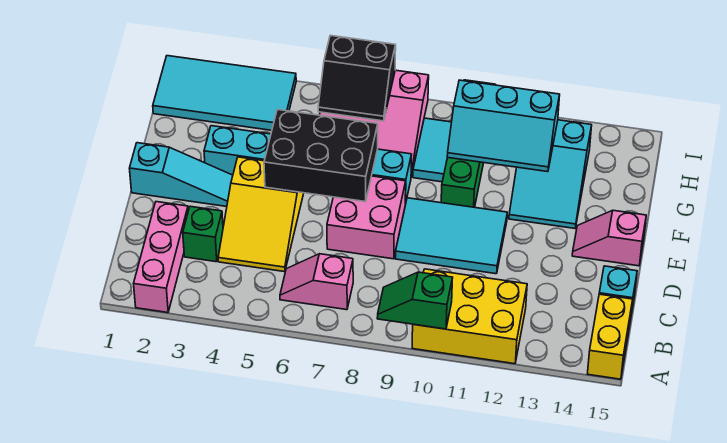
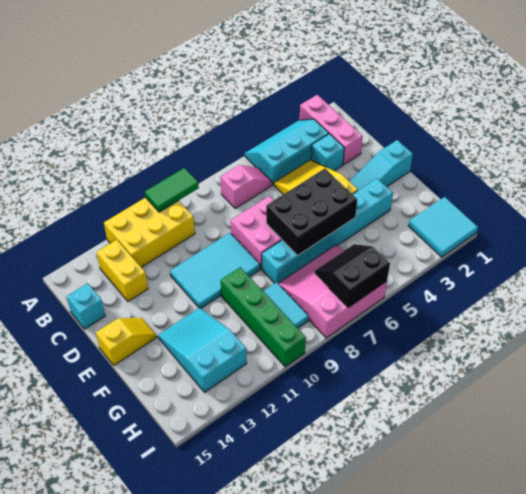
green slope A9:A10 level 2 top 10 -> green tile A9:A10 level 2
yellow brick A15:B15 level 1 -> yellow brick B13:C13 level 1
green brick C3 level 1 -> cyan brick C3 level 1
pink slope E14:E15 level 1 top 15 -> yellow slope E14:E15 level 1 top 15
cyan slope G10:H12 level 2 top H -> cyan slope A3:B5 level 1 top B
cyan tile H1:I4 level 1 -> cyan tile H1:I2 level 1

